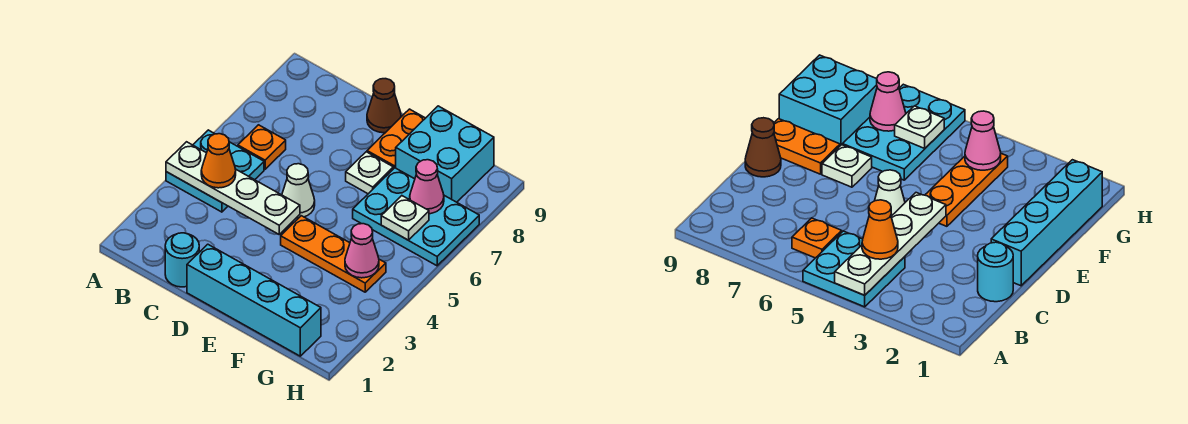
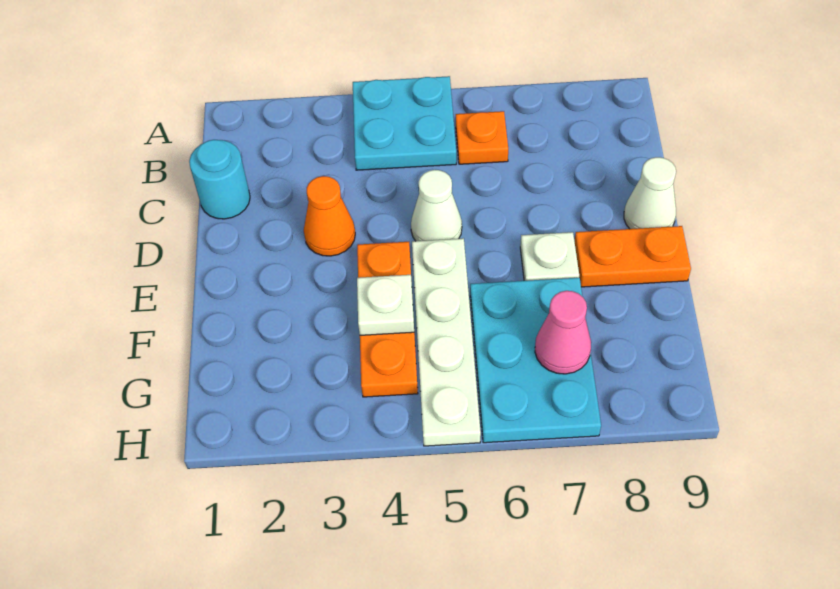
white plate A4:D4 level 2 -> white plate E5:H5 level 1
orange cone B4 level 3 -> orange cone D3 level 1
cyan brick D1:G1 level 1 -> none
brown cone D9 level 1 -> white cone D9 level 1
cyan brick F8:G9 level 1 -> none
pink cone G4 level 2 -> none
white plate G6 level 2 -> white plate F4 level 2

